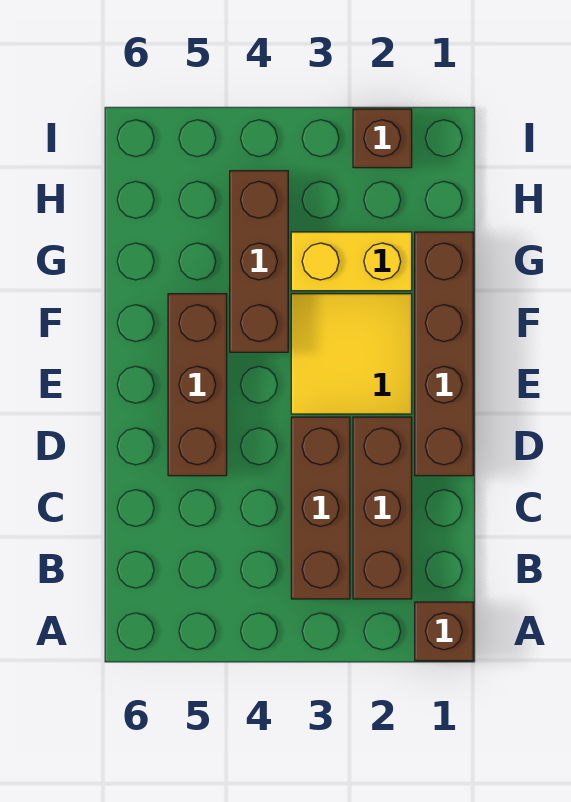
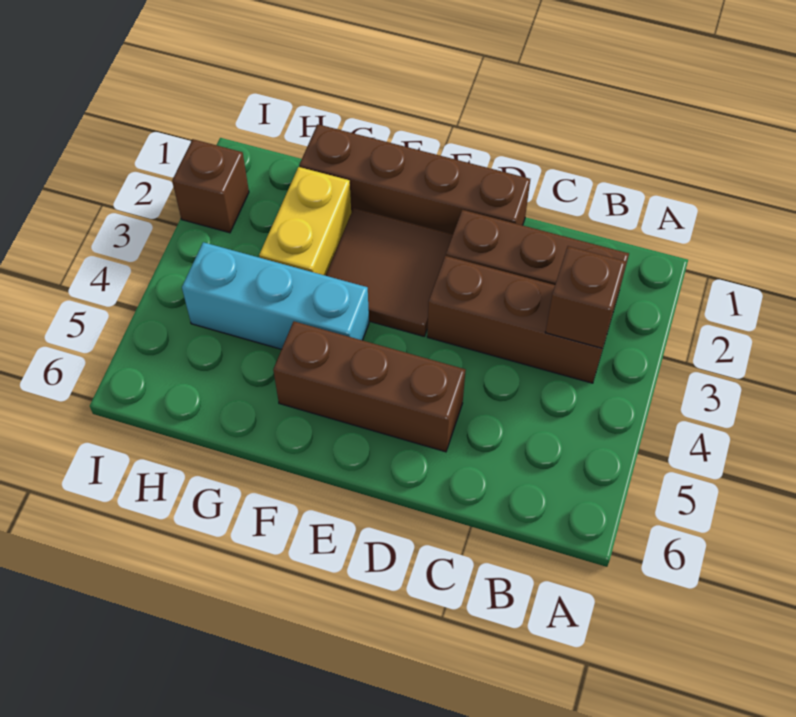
brown brick A1 level 1 -> brown brick B3 level 2
yellow tile E2:F3 level 1 -> brown tile E2:F3 level 1
brown brick F4:H4 level 1 -> cyan brick F4:H4 level 1

